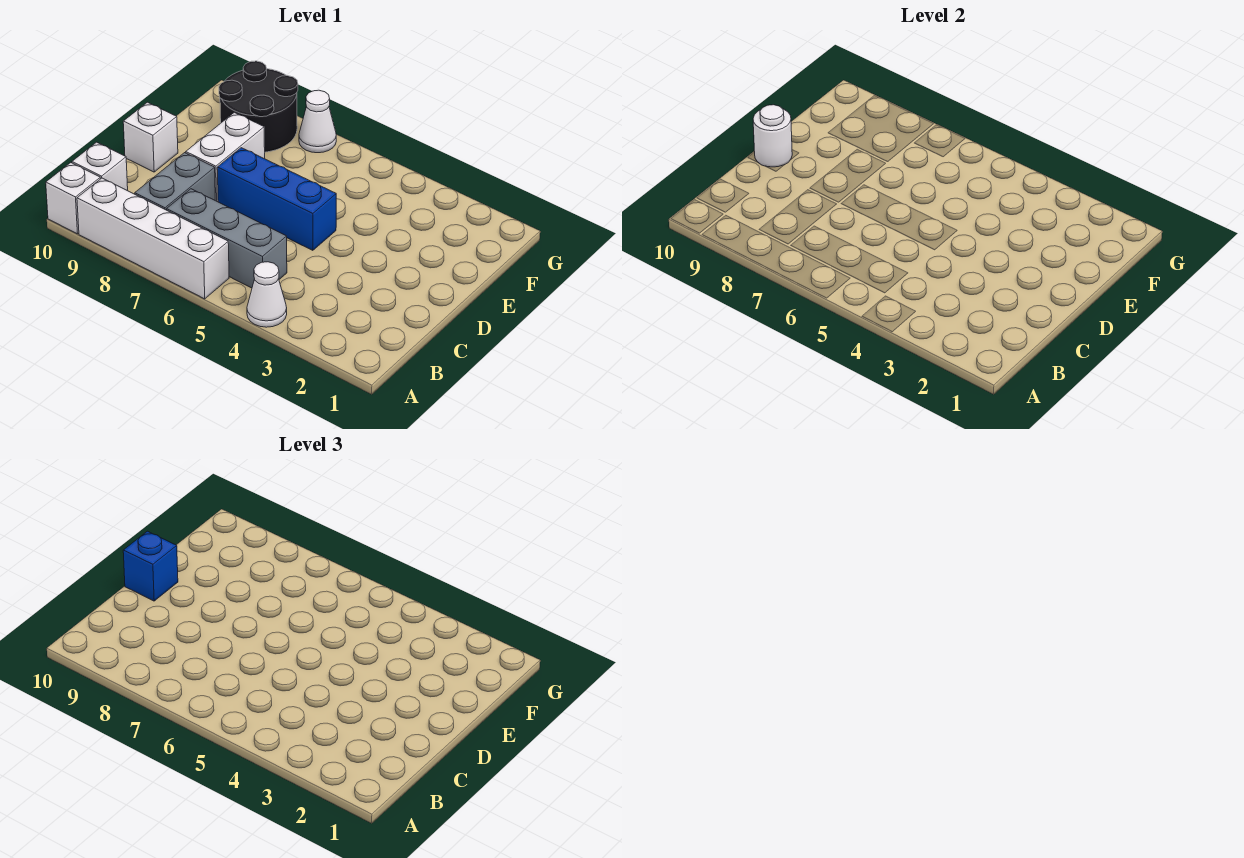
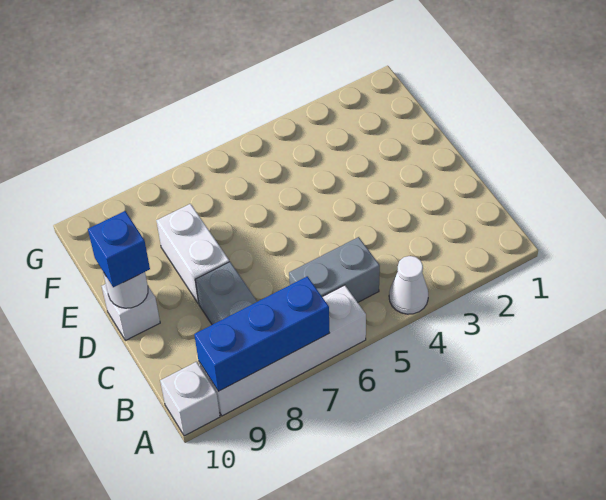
grey brick B5:B7 level 1 -> grey brick B5:B6 level 1
white brick B10 level 1 -> none
blue brick D5:D7 level 1 -> blue brick A7:A9 level 2
black round brick F8:G9 level 1 -> none
white cone G7 level 1 -> none

